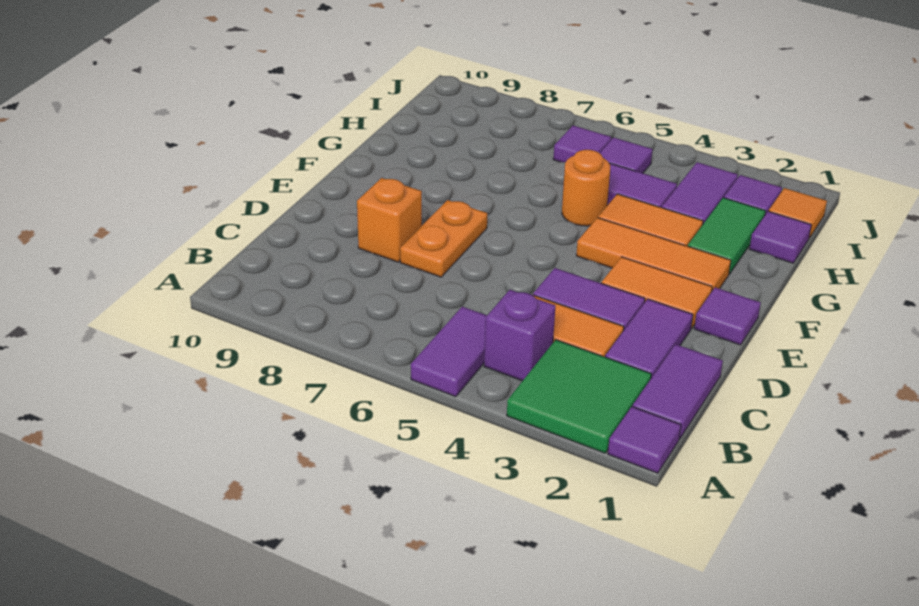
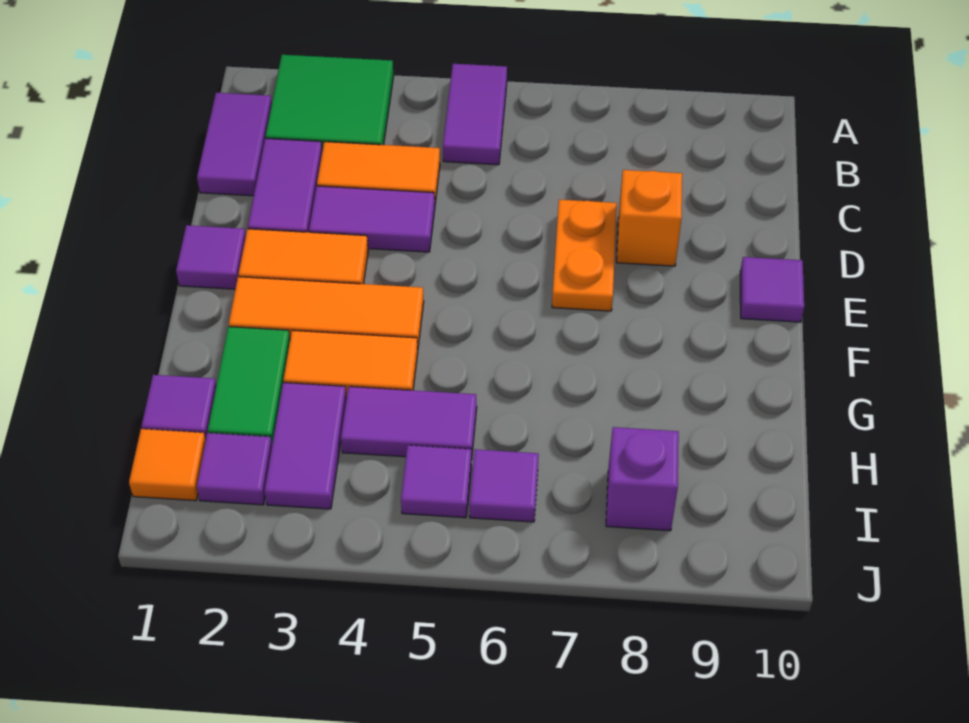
purple tile A1 level 1 -> purple tile E10 level 1
purple brick B4 level 1 -> purple brick I8 level 1
orange round brick G5 level 1 -> none

